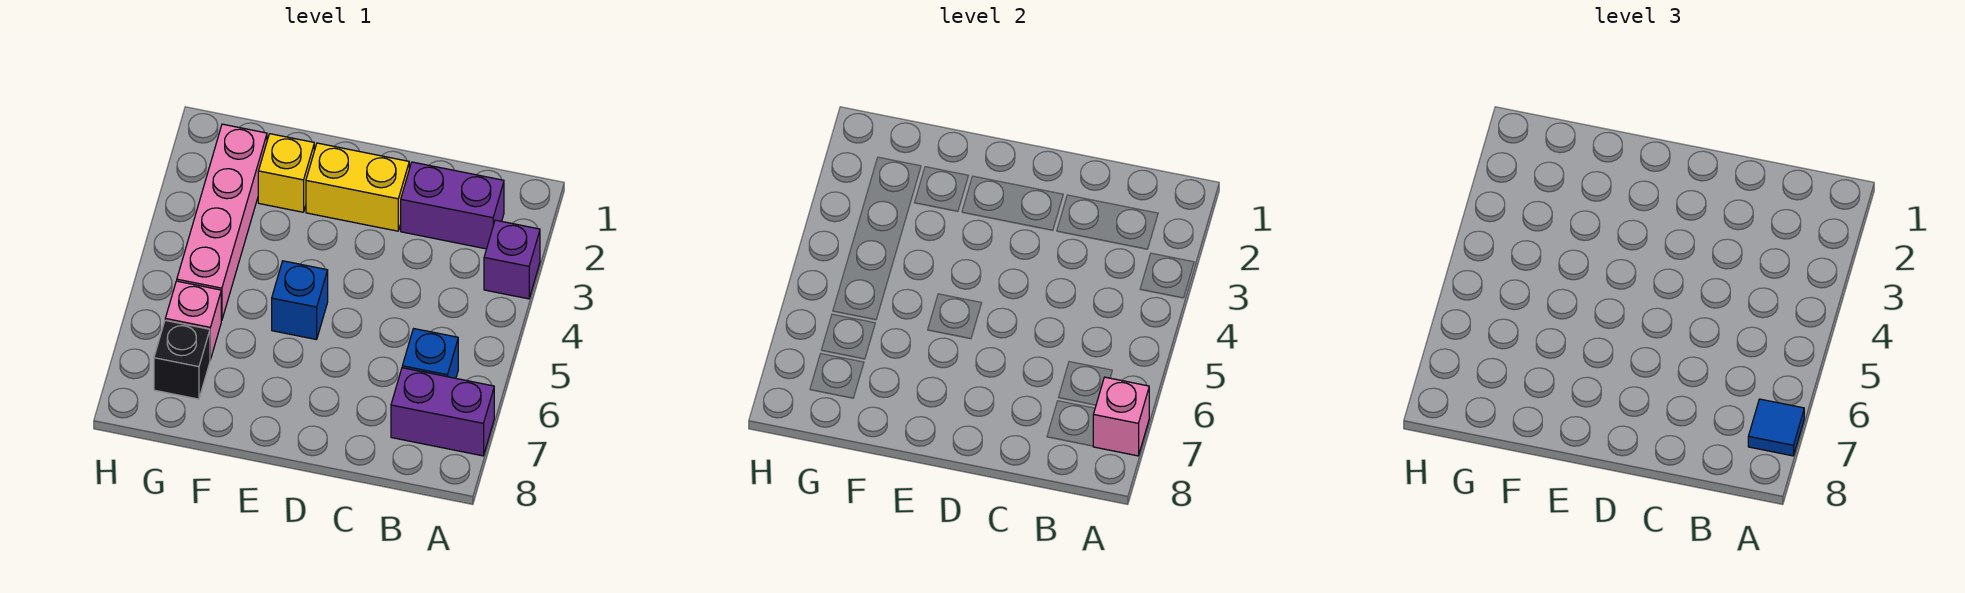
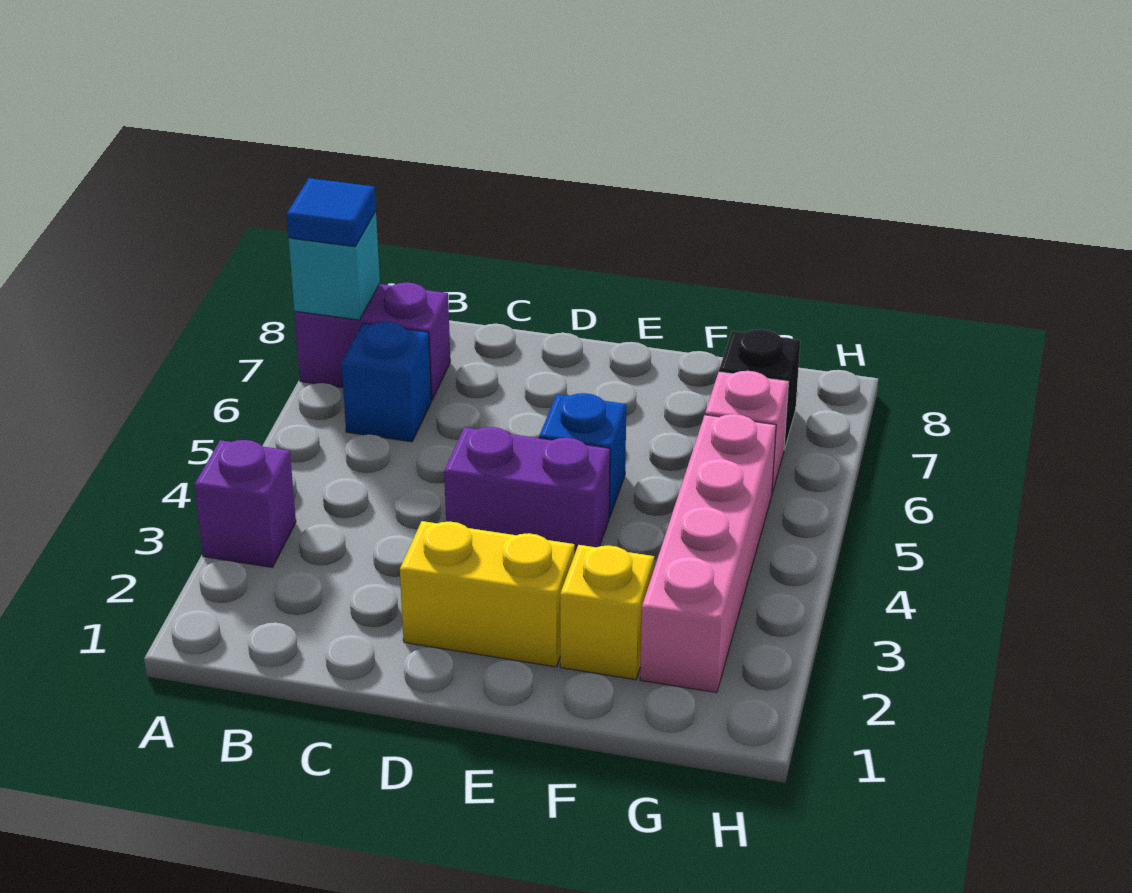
pink brick A7 level 2 -> cyan brick A7 level 2
purple brick B2:C2 level 1 -> purple brick D4:E4 level 1

